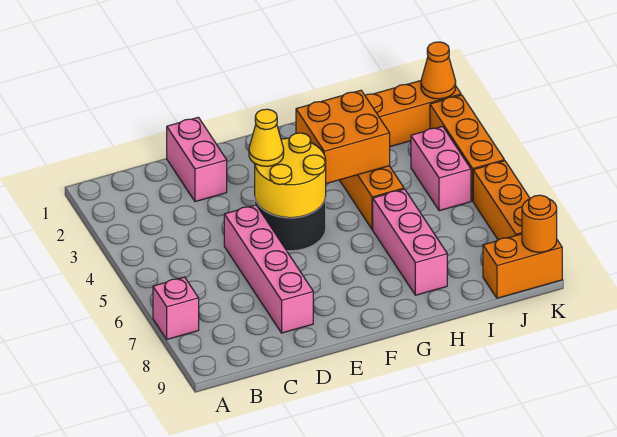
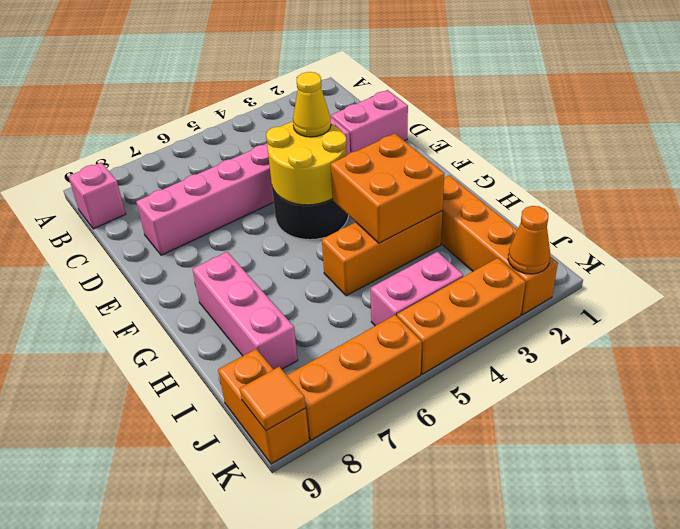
pink brick A7 level 1 -> pink brick B9 level 1
pink brick D5:D8 level 1 -> pink brick D3:D8 level 1
pink brick H6:H8 level 1 -> pink brick G8:I8 level 1
orange round brick K9 level 2 -> orange tile K9 level 2

